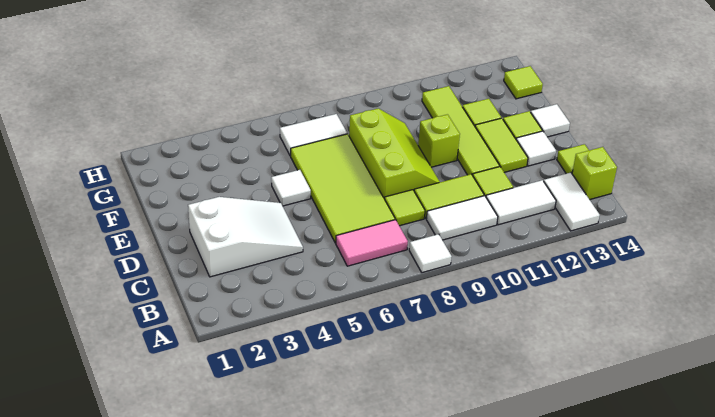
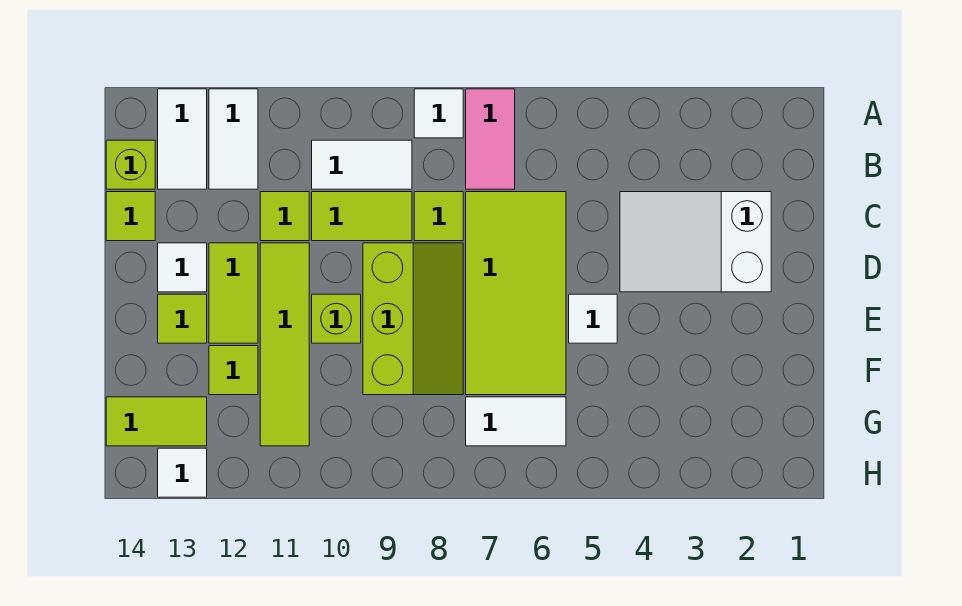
pink tile B6:B7 level 1 -> pink tile A7:B7 level 1
white tile B11:B12 level 1 -> white tile A12:B12 level 1
lime slope D8:F9 level 1 top 8 -> lime slope D8:F9 level 1 top 9
white tile E14 level 1 -> white tile H13 level 1
lime tile G14 level 1 -> lime tile G13:G14 level 1

